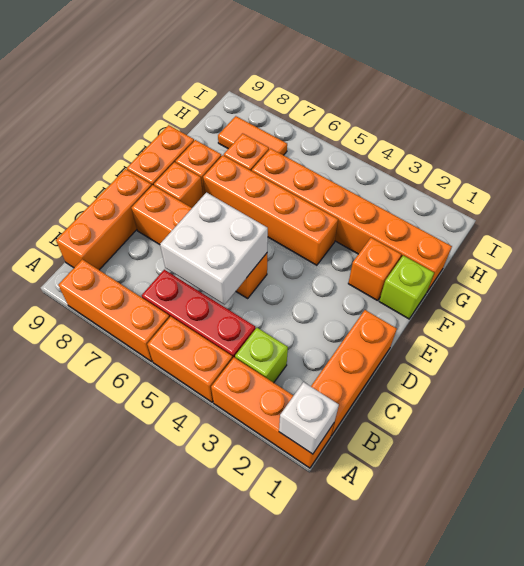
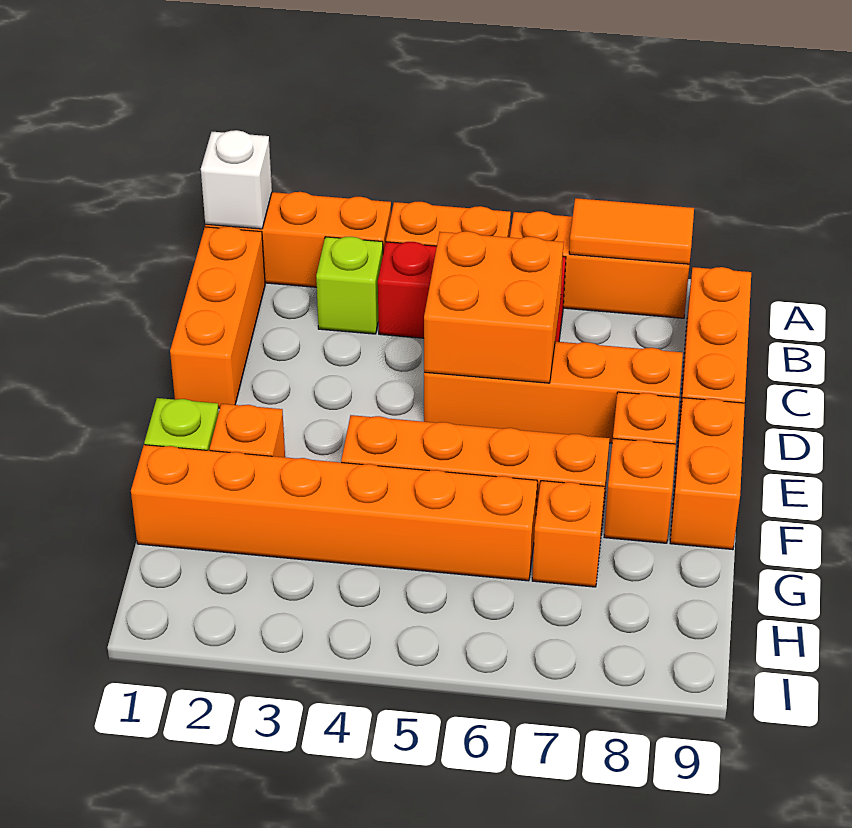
white brick C5:D6 level 2 -> orange brick C5:D6 level 2
orange tile H7:H8 level 1 -> orange tile A7:A8 level 2

